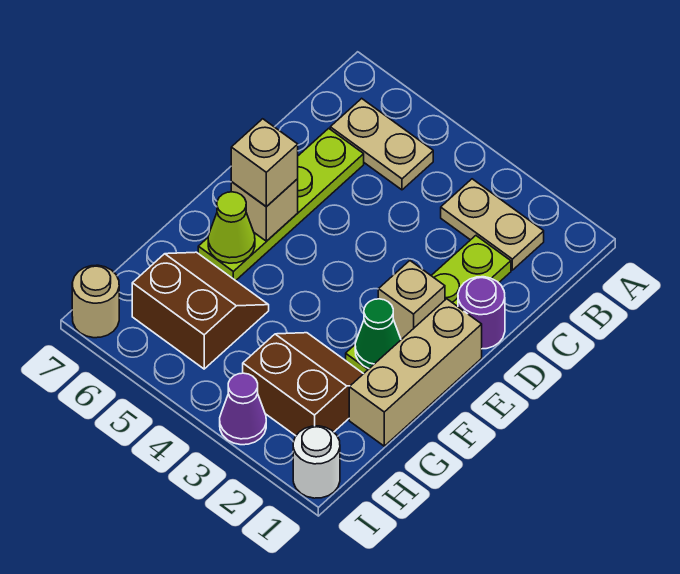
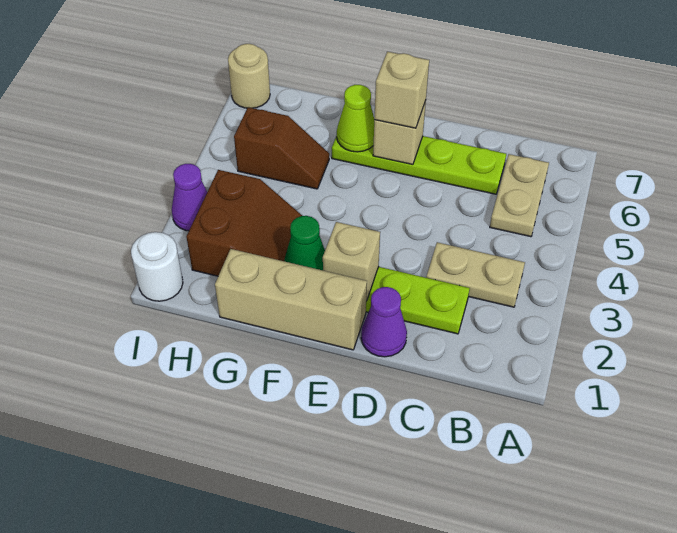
tan plate B2:B3 level 1 -> tan plate B3:C3 level 1
purple round brick D1 level 1 -> purple cone D1 level 1
brown slope G5:H6 level 1 top H -> brown slope G5:H5 level 1 top H

